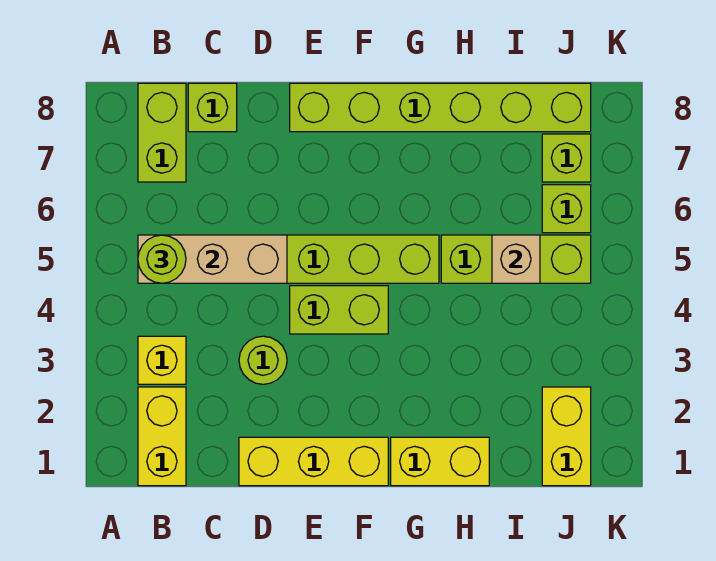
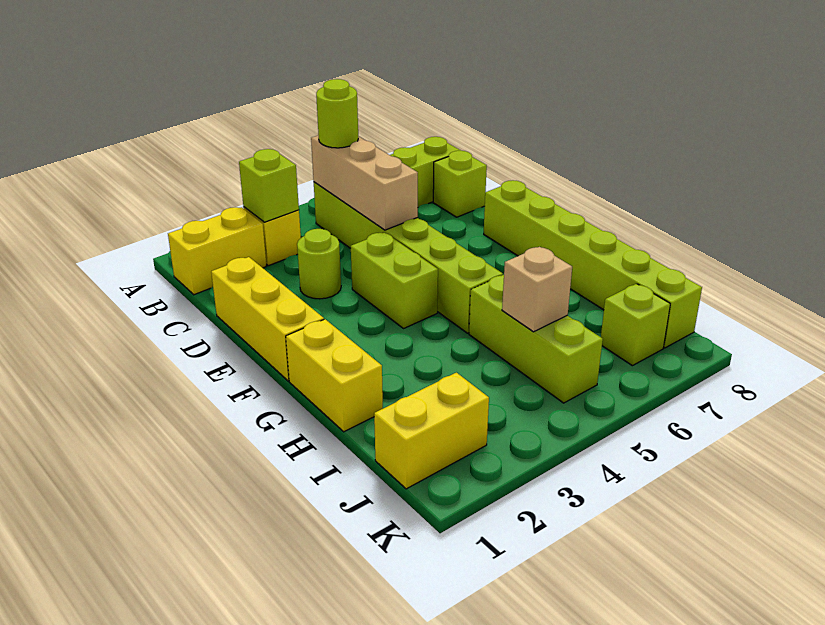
lime brick J6 level 1 -> lime brick B3 level 2

